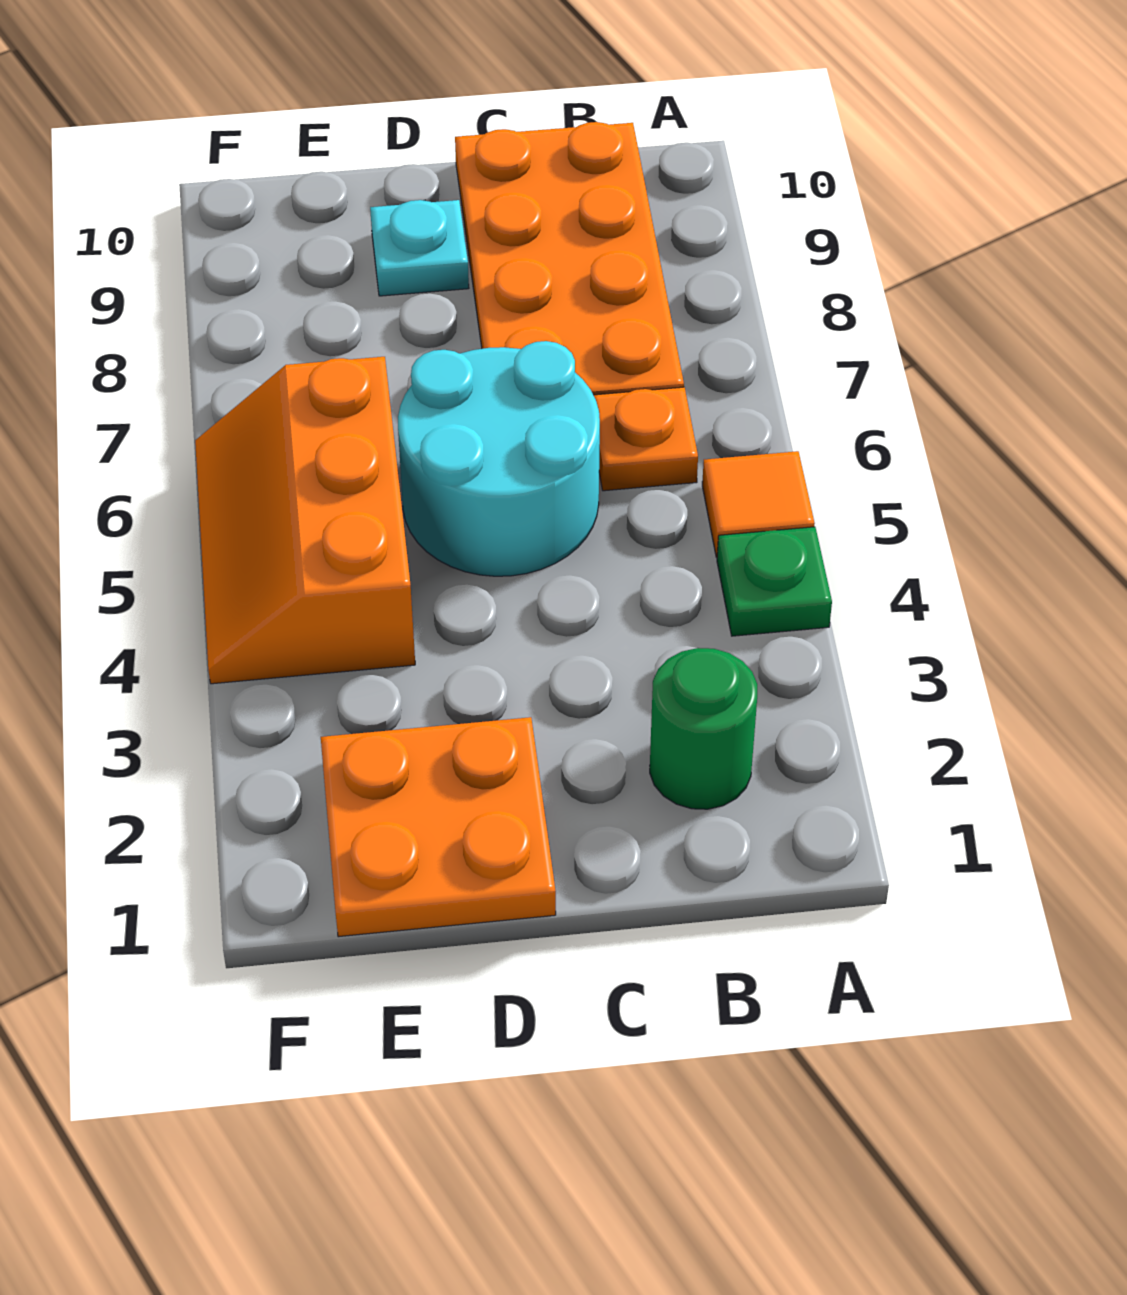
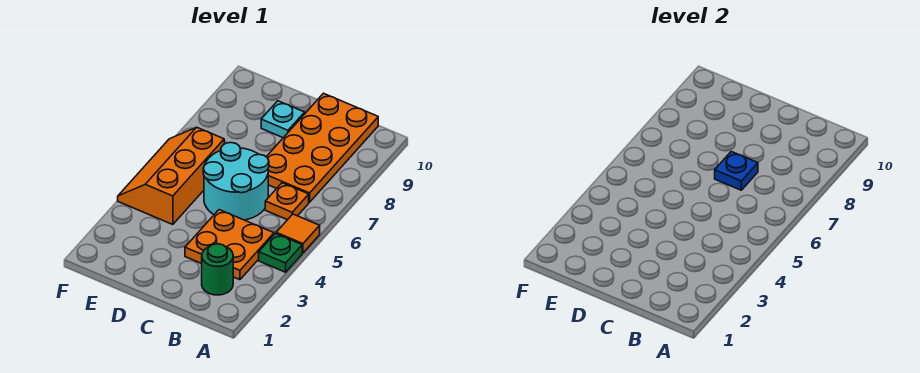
none -> blue plate C7 level 2
orange plate D1:E2 level 1 -> orange plate B3:C4 level 1

